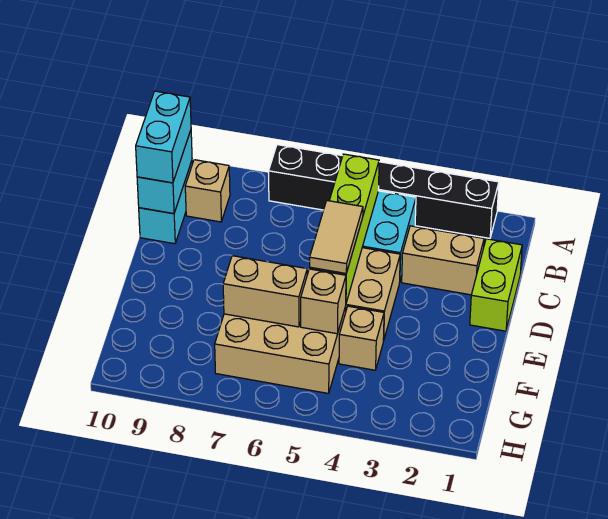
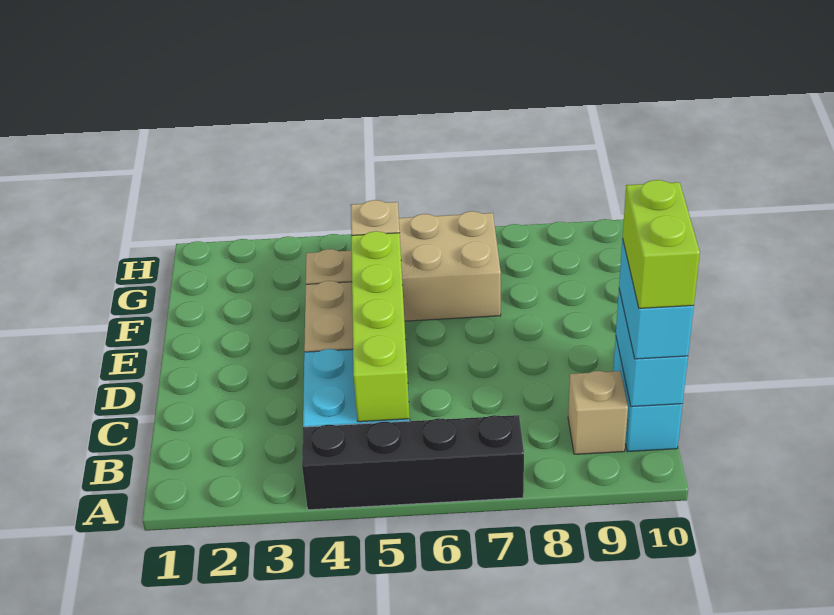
black brick A2:A7 level 1 -> black brick A4:A7 level 1
lime brick C1:D1 level 1 -> lime brick B10:C10 level 4
tan brick C2:C3 level 1 -> none
tan tile D5:E5 level 3 -> none
tan brick F6:F7 level 2 -> none

